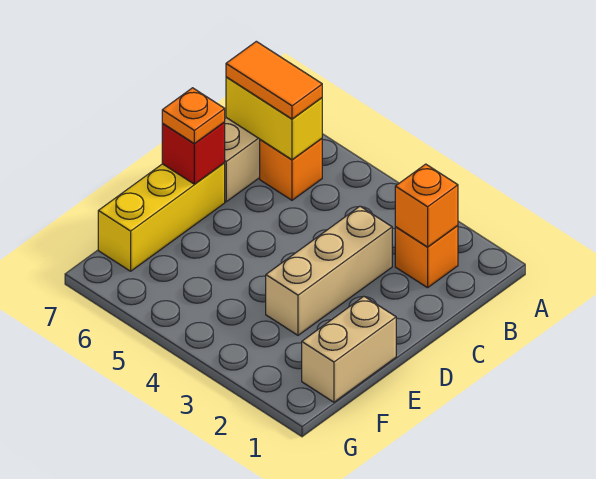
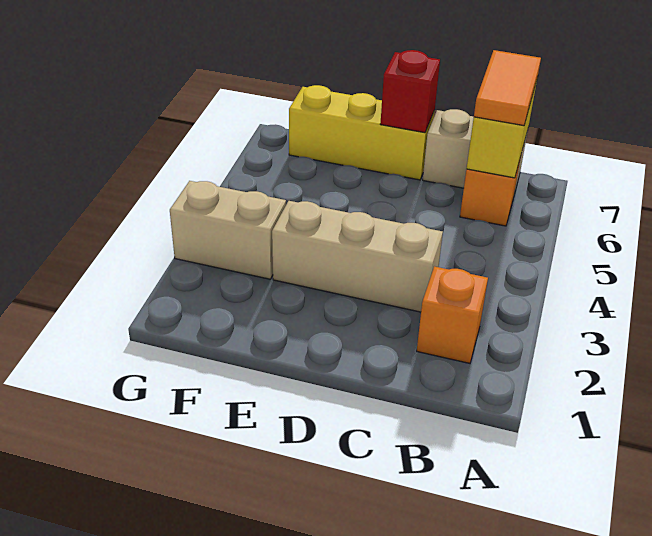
orange brick B2 level 2 -> none
orange plate D7 level 3 -> none
tan brick E1:F1 level 1 -> tan brick F3:G3 level 1

